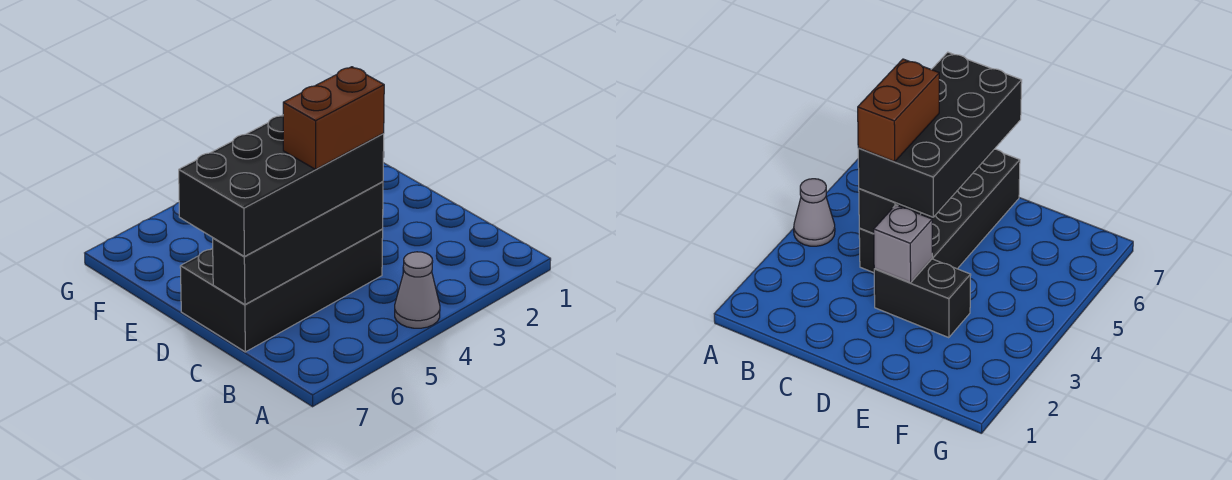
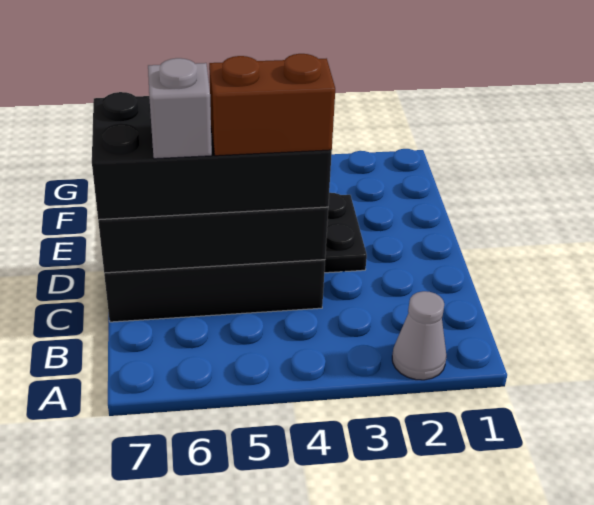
grey cone A4 level 1 -> grey cone A2 level 1
black brick D3:E3 level 1 -> black plate D3:E3 level 1
grey brick D3 level 2 -> grey brick C6 level 4

